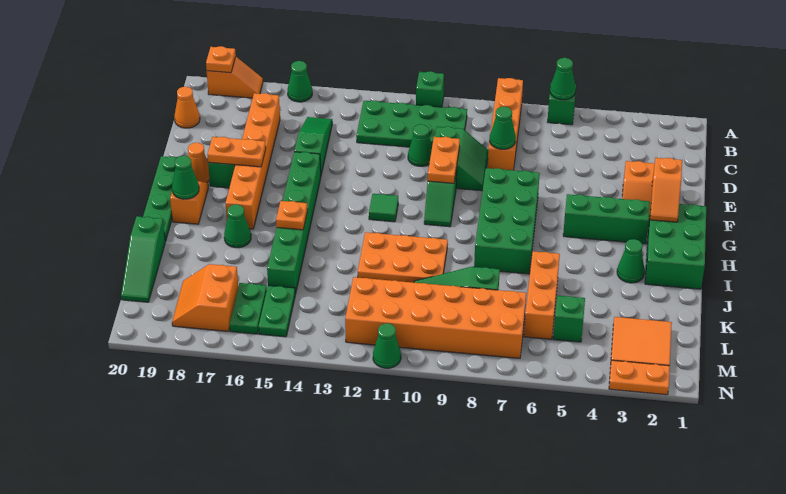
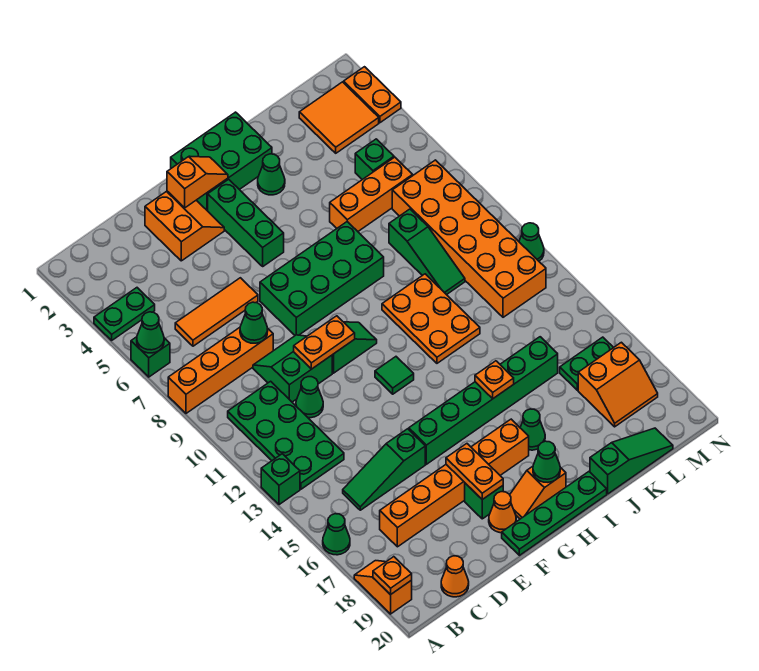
green brick A11 level 1 -> green brick A13 level 1
none -> orange tile C6:E6 level 1
green plate L15:M15 level 1 -> green plate A4:B4 level 1

